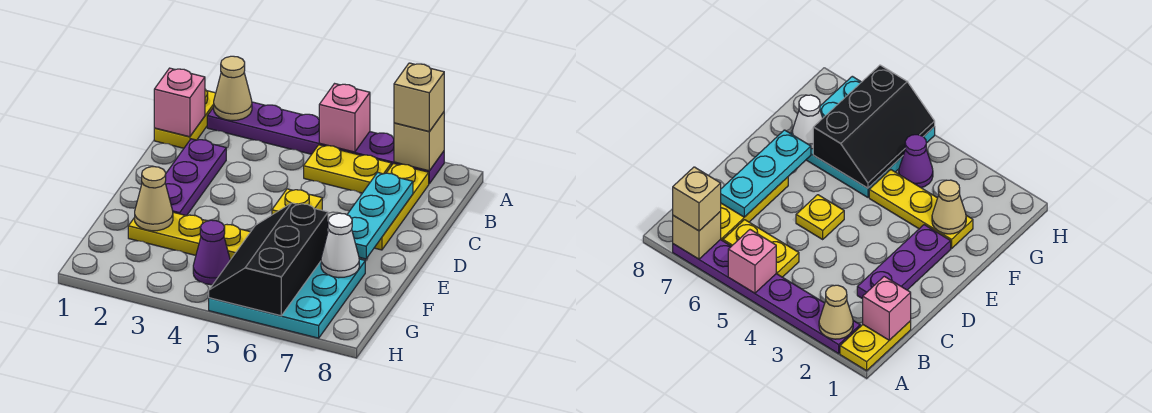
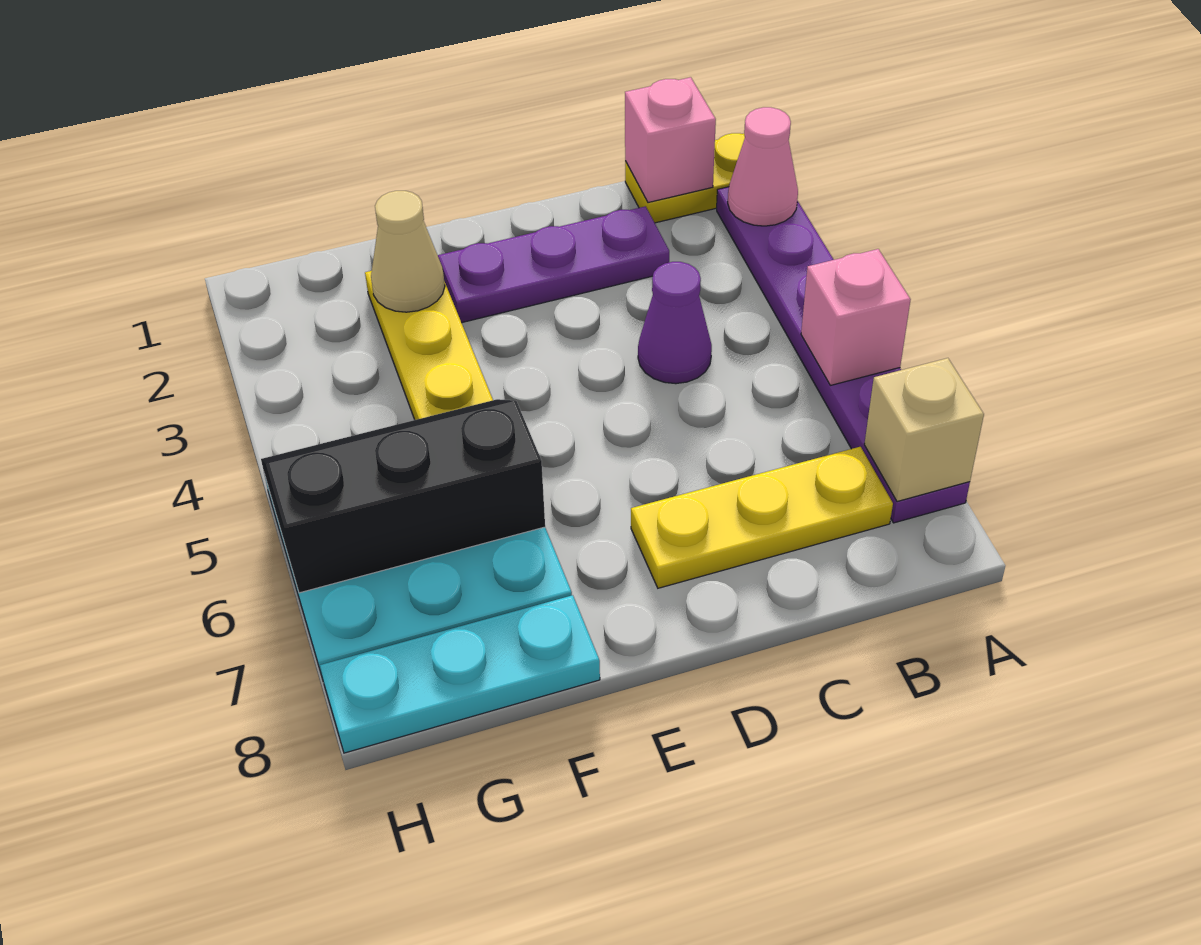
tan cone A2 level 2 -> pink cone A2 level 2
tan brick A7 level 3 -> none
yellow plate B5:B6 level 1 -> none
cyan plate C7:E7 level 2 -> cyan plate F8:H8 level 1
yellow plate D5 level 1 -> none
white cone F7 level 2 -> none
purple cone G4 level 1 -> purple cone C4 level 1

